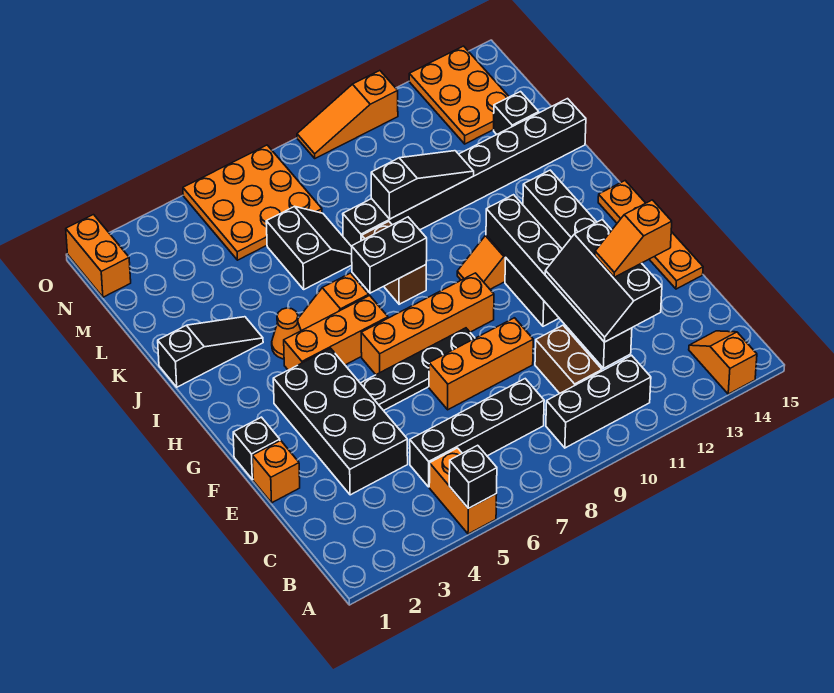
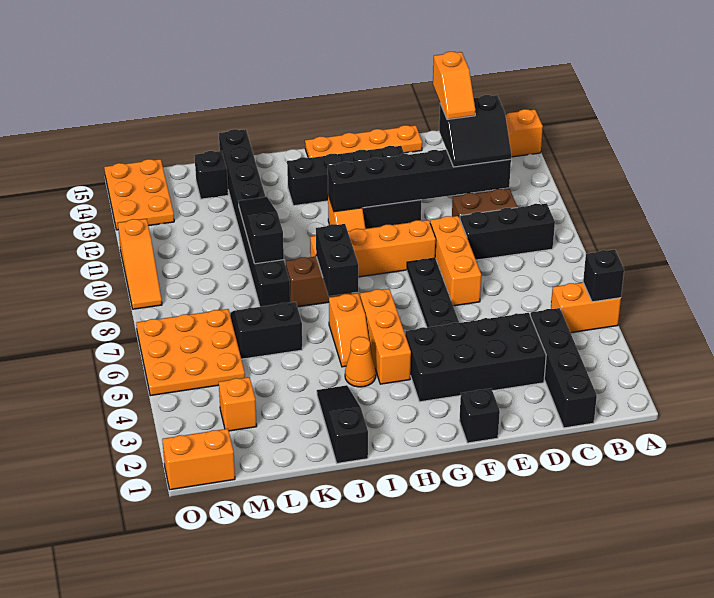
black brick B9:B11 level 1 -> black brick B9:D9 level 1
black brick C5:C8 level 1 -> black brick C1:C4 level 1
black slope C11:E12 level 3 top 12 -> black slope C11:D12 level 3 top 12
orange brick E1 level 1 -> orange brick M3 level 1
orange brick G6:G9 level 1 -> orange brick F9:I9 level 1
orange plate M13:O14 level 1 -> orange plate N13:O15 level 1

